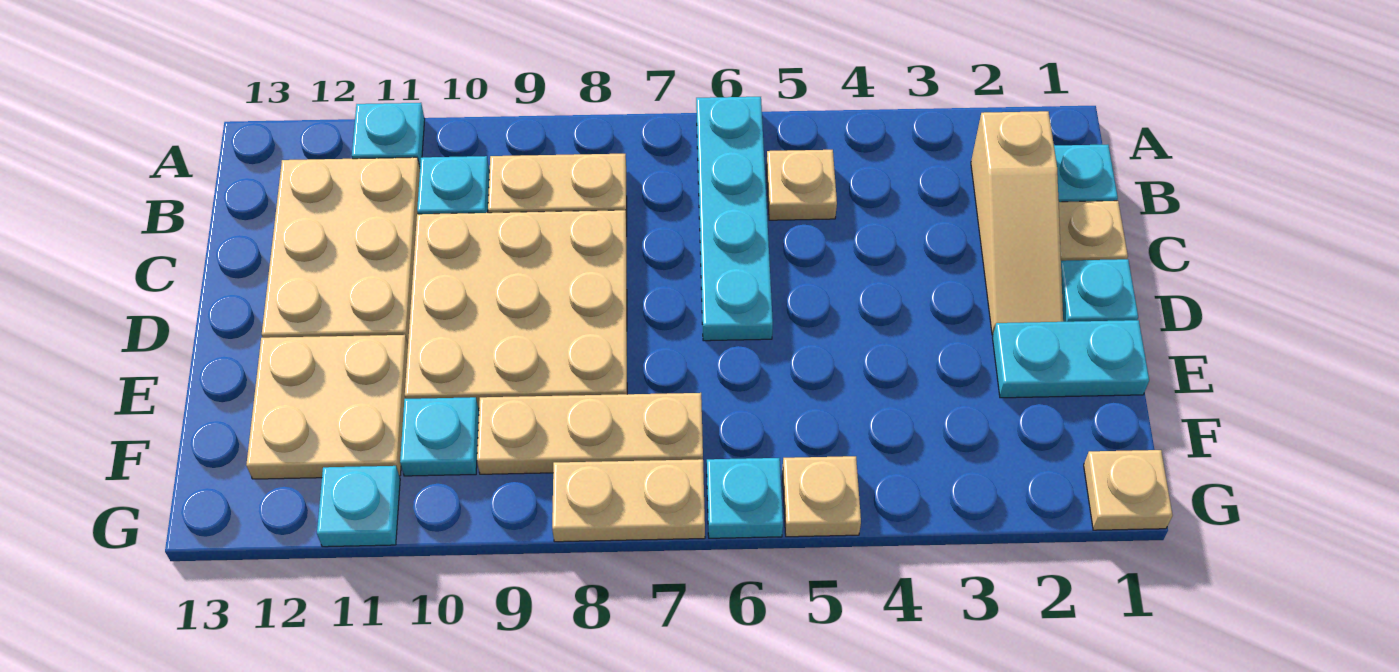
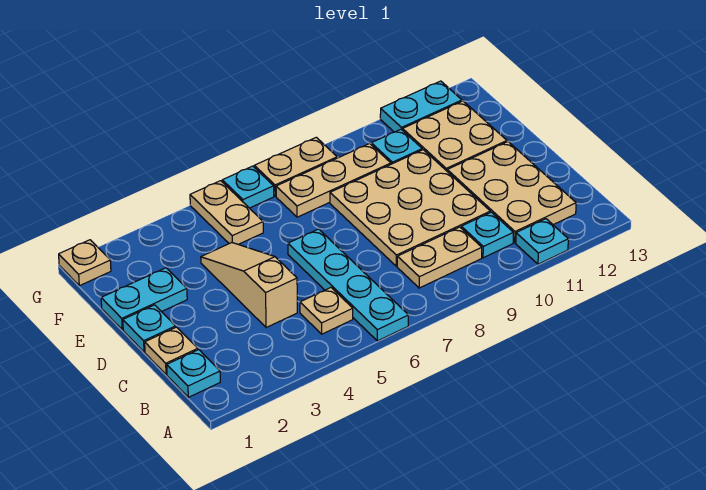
tan slope B2:D2 level 1 top B -> tan slope C4:E4 level 1 top C
tan plate G5 level 1 -> tan plate F5:G5 level 1
cyan plate G11 level 1 -> cyan plate G11:G12 level 1

